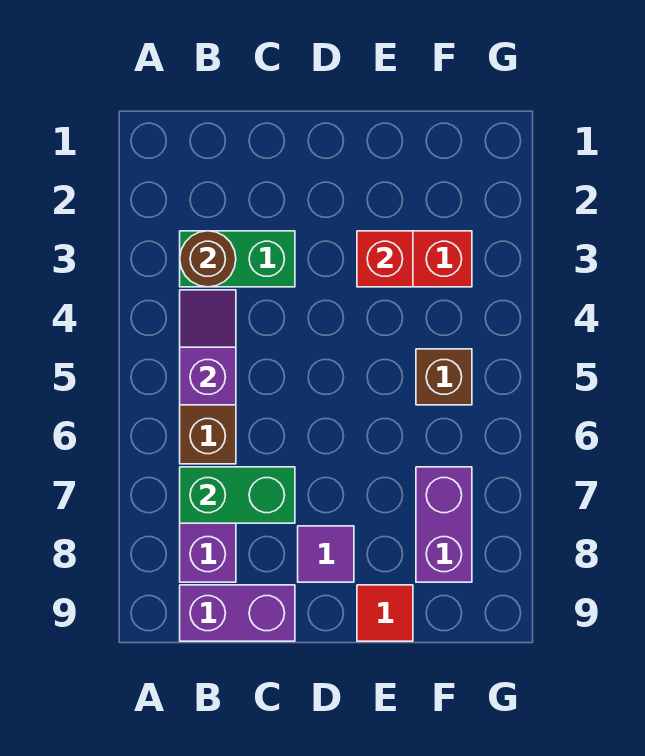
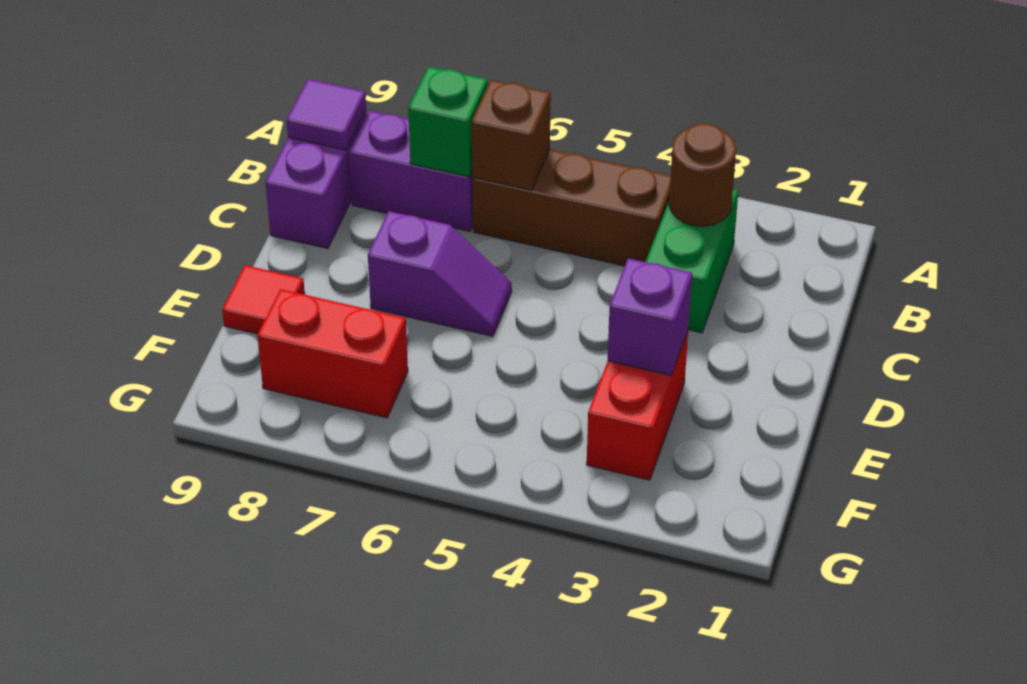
purple slope B4:B5 level 2 top 5 -> purple slope D6:D7 level 1 top 7
green brick B7:C7 level 2 -> green brick B7 level 2
purple tile D8 level 1 -> purple tile B9 level 2
red brick E3 level 2 -> purple brick E3 level 2
brown brick F5 level 1 -> brown brick B6 level 2
purple brick F7:F8 level 1 -> red brick F7:F8 level 1

